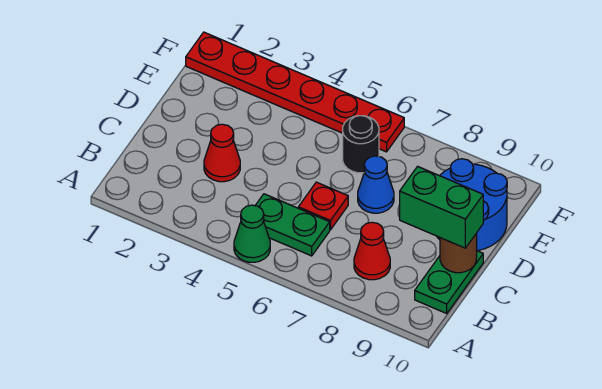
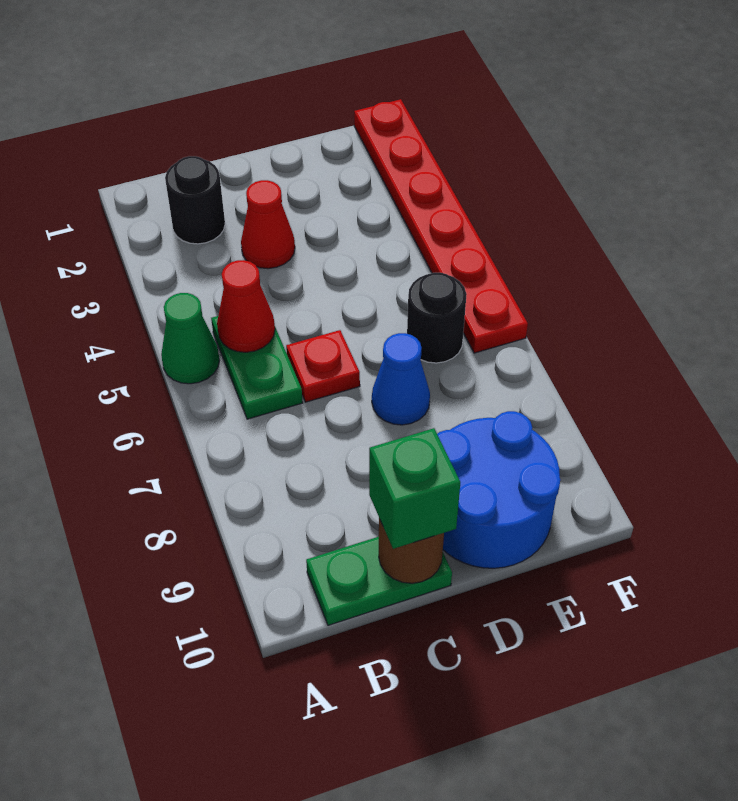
none -> black round brick B2 level 1
red cone B8 level 1 -> red cone B5 level 2
green brick C9:C10 level 3 -> green brick C10 level 3

